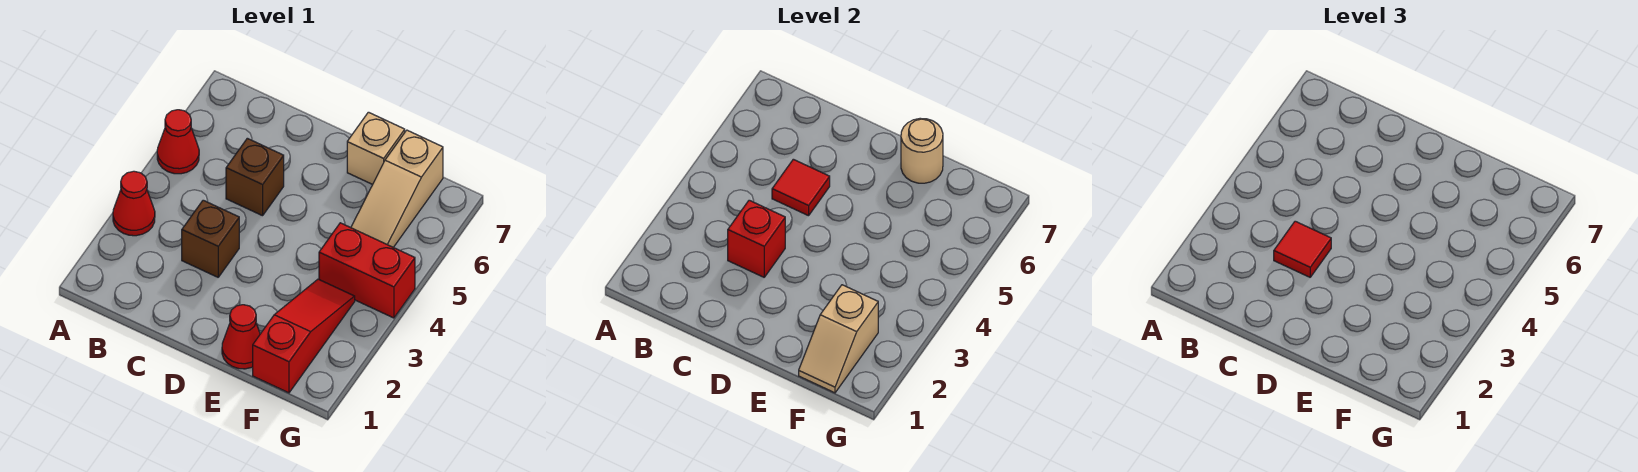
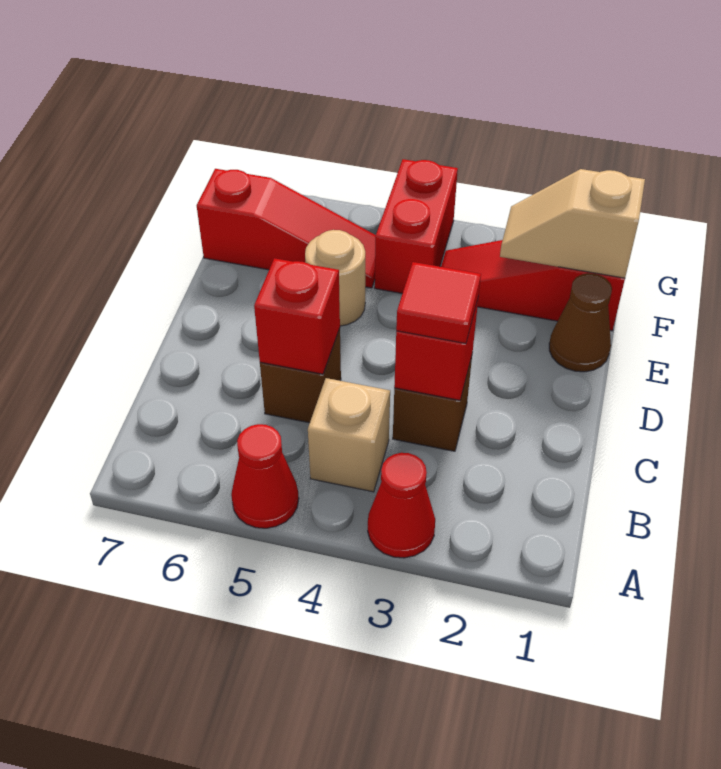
red tile C5 level 2 -> red brick C5 level 2
red cone E1 level 1 -> brown cone E1 level 1
tan brick E7 level 1 -> tan brick B4 level 1
tan round brick E7 level 2 -> tan round brick E5 level 1
tan slope F1:F2 level 2 top 2 -> tan slope F1:F2 level 2 top 1
tan slope F5:F7 level 1 top 7 -> red slope F5:F7 level 1 top 7

